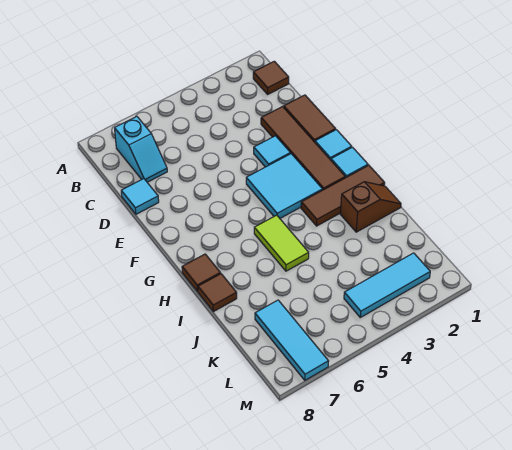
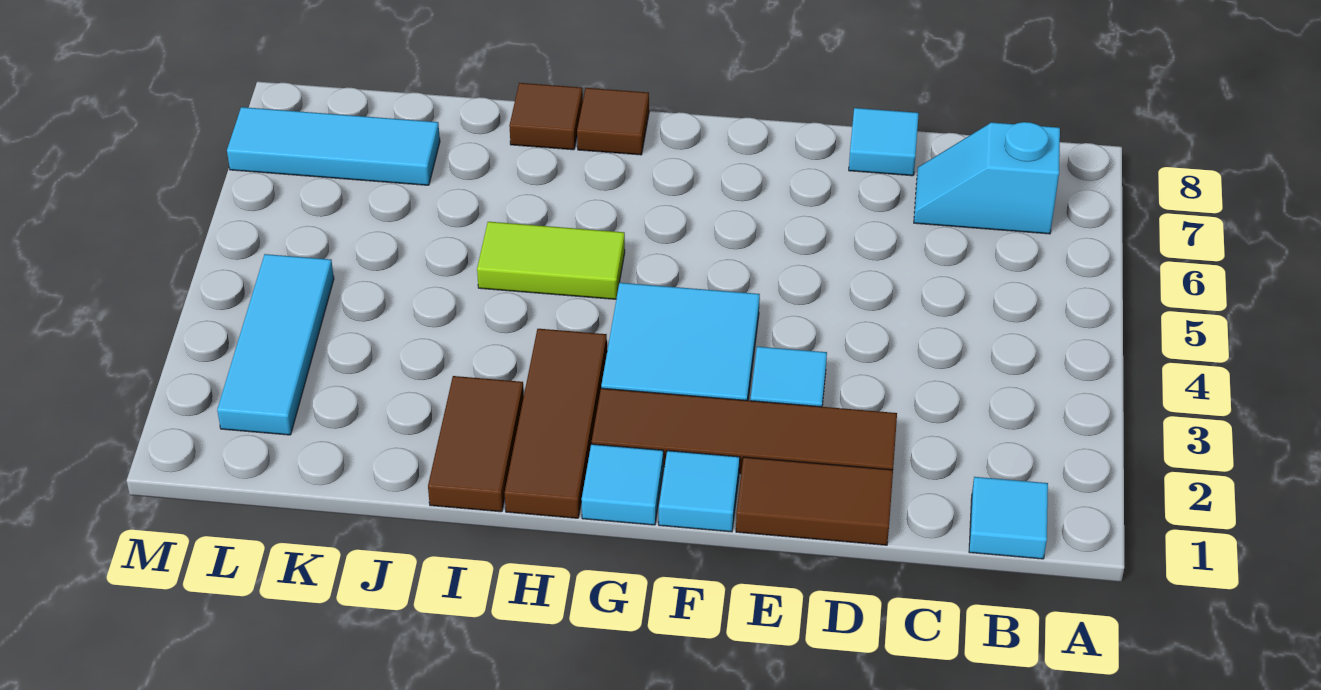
brown tile B1 level 1 -> cyan tile B1 level 1
brown slope I1:I2 level 1 top 2 -> brown tile I1:I2 level 1

